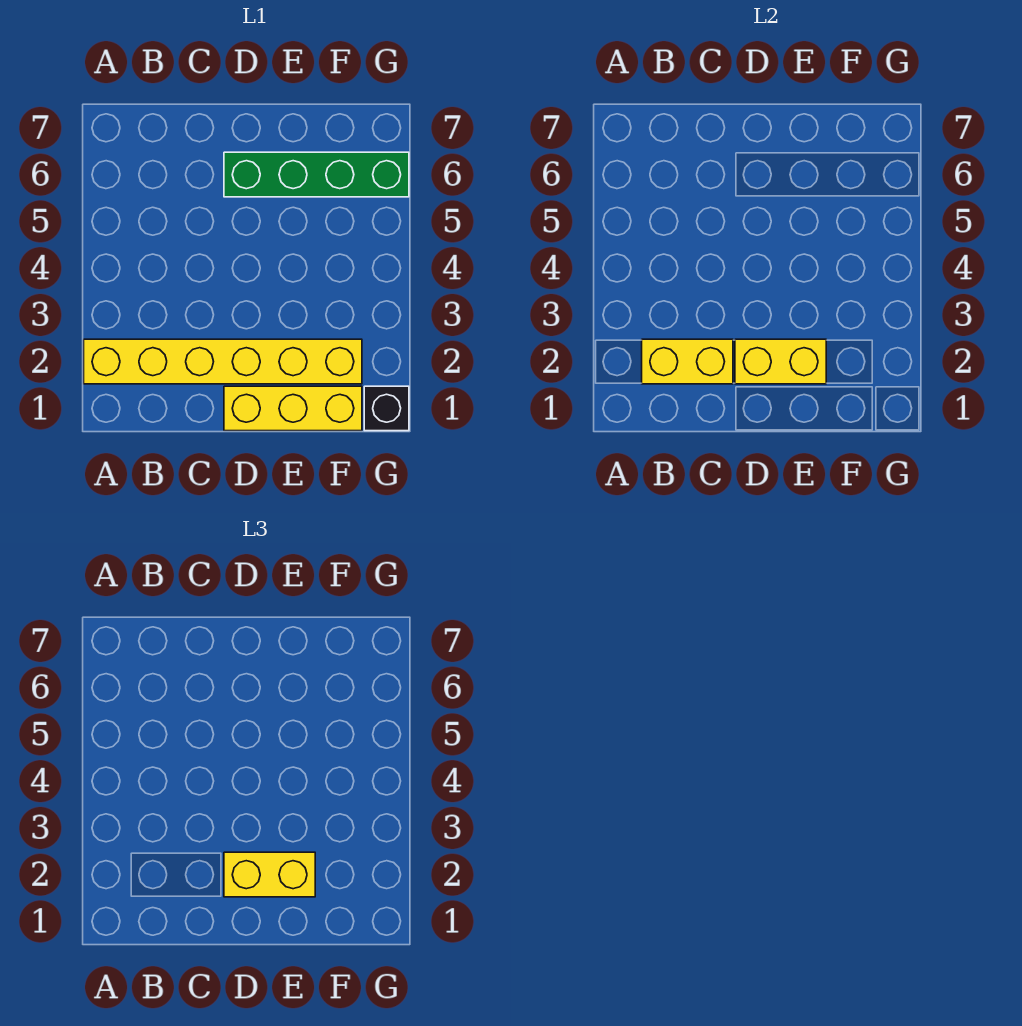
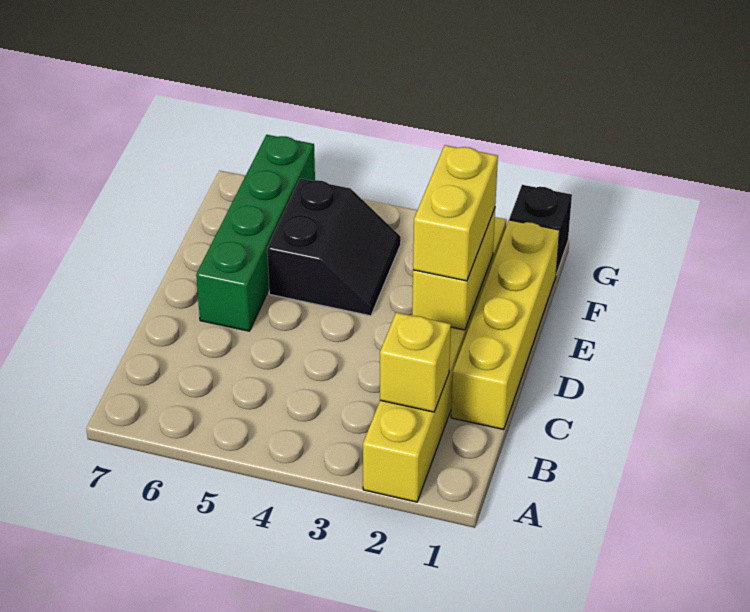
yellow brick B2:C2 level 2 -> yellow brick B2 level 2
yellow brick D1:F1 level 1 -> yellow brick C1:F1 level 1
none -> black slope E4:F5 level 1 top 5

